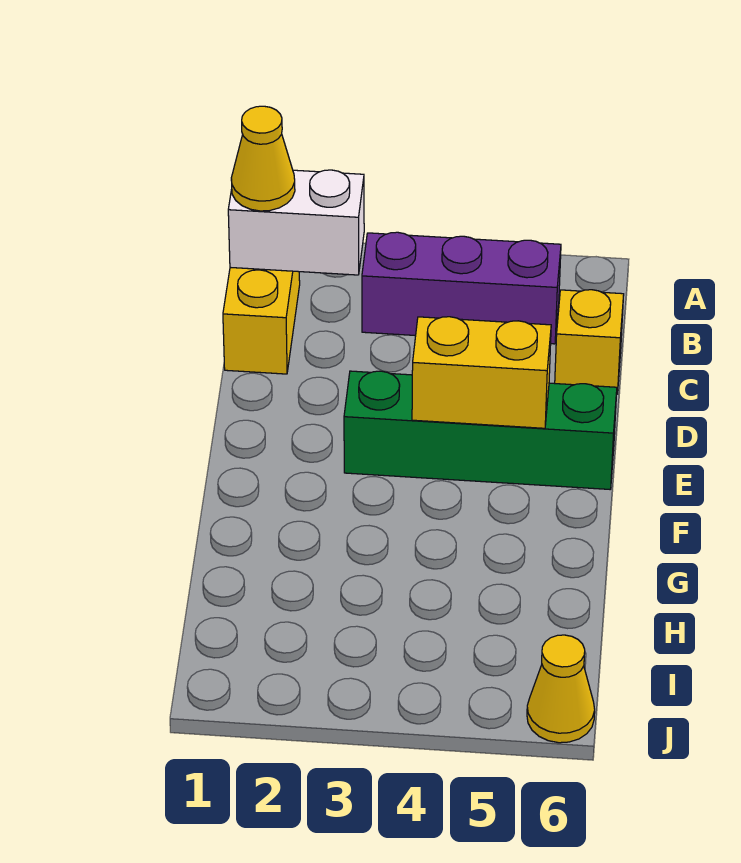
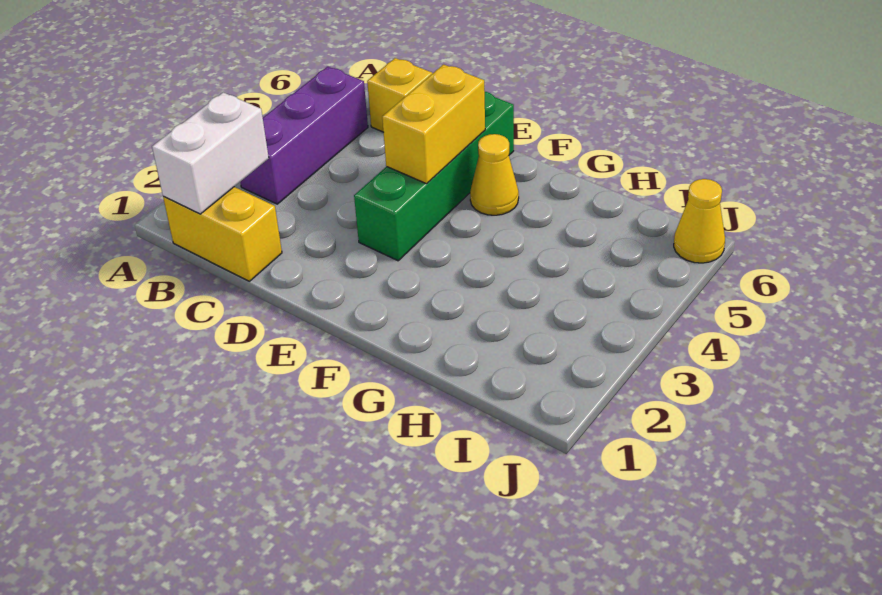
yellow cone B1 level 3 -> yellow cone F5 level 1

